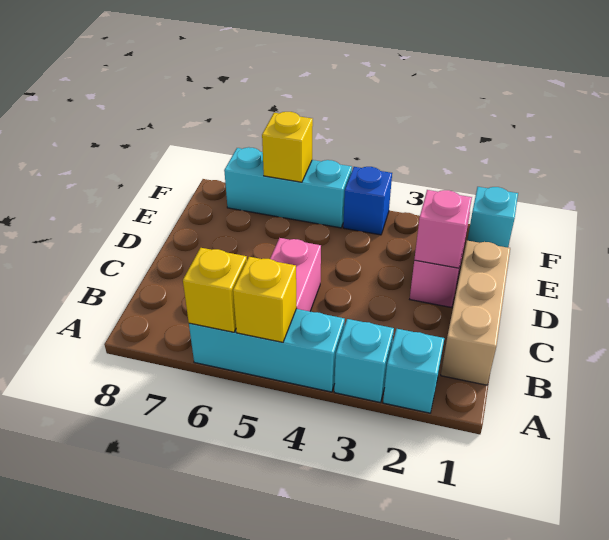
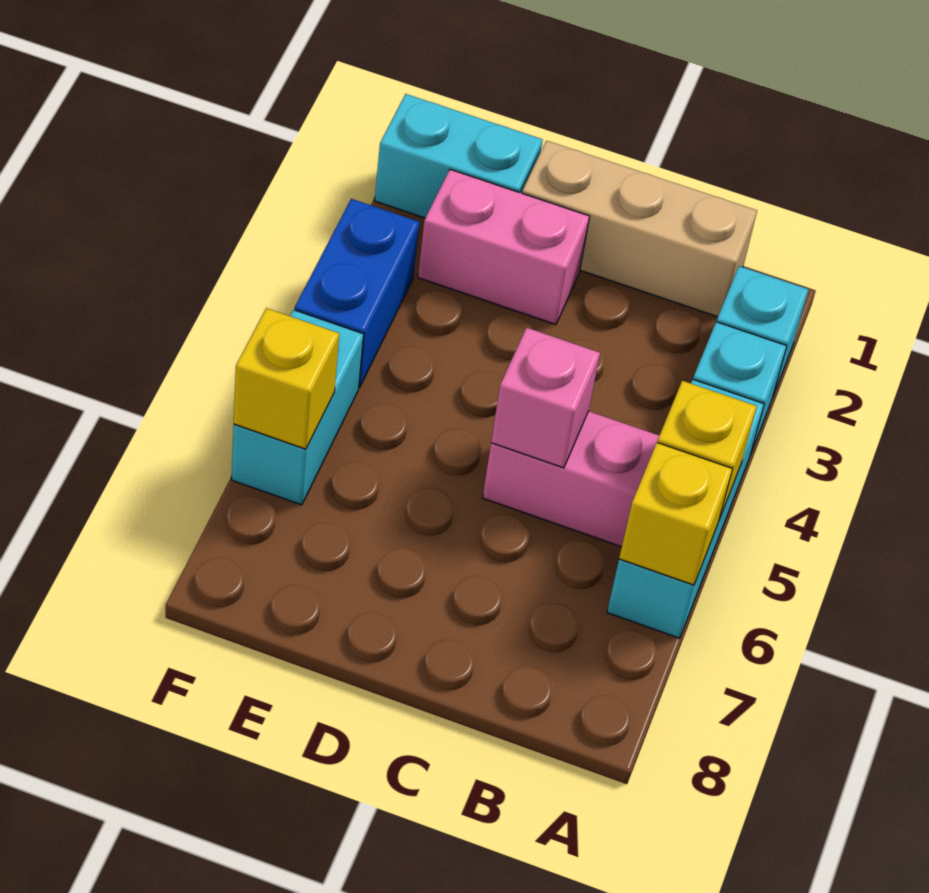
pink brick D2 level 2 -> pink brick C5 level 2
cyan brick F1 level 1 -> cyan brick E1:F1 level 1
blue brick F4 level 1 -> blue brick F3:F4 level 1
cyan brick F5:F7 level 1 -> cyan brick F5:F6 level 1

